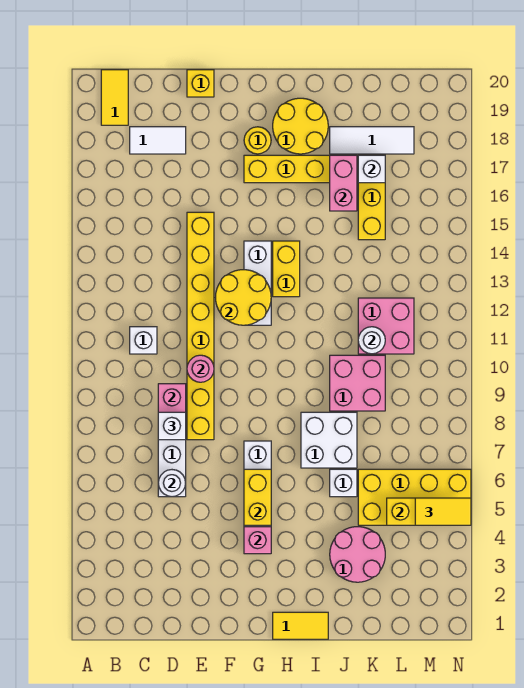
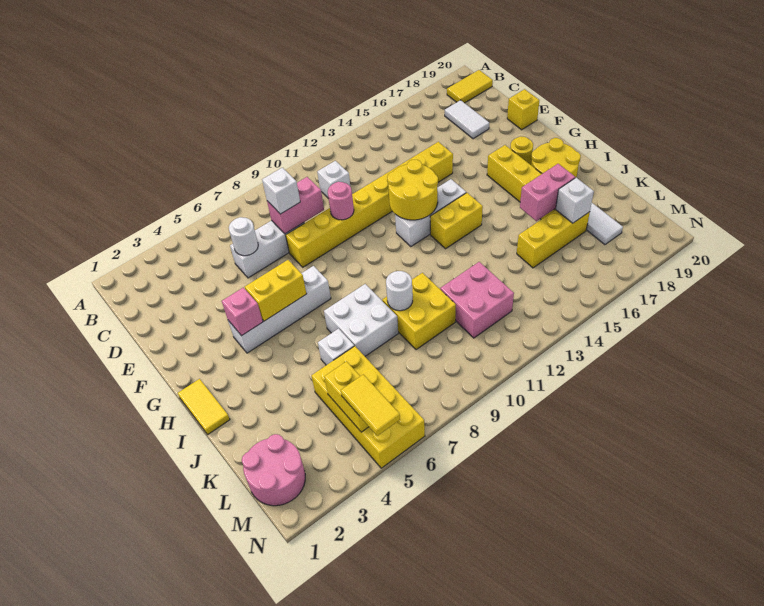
pink round brick J3:K4 level 1 -> pink round brick L1:M2 level 1
pink brick J9:K10 level 1 -> yellow brick J9:K10 level 1
white round brick K11 level 2 -> white round brick J9 level 2

